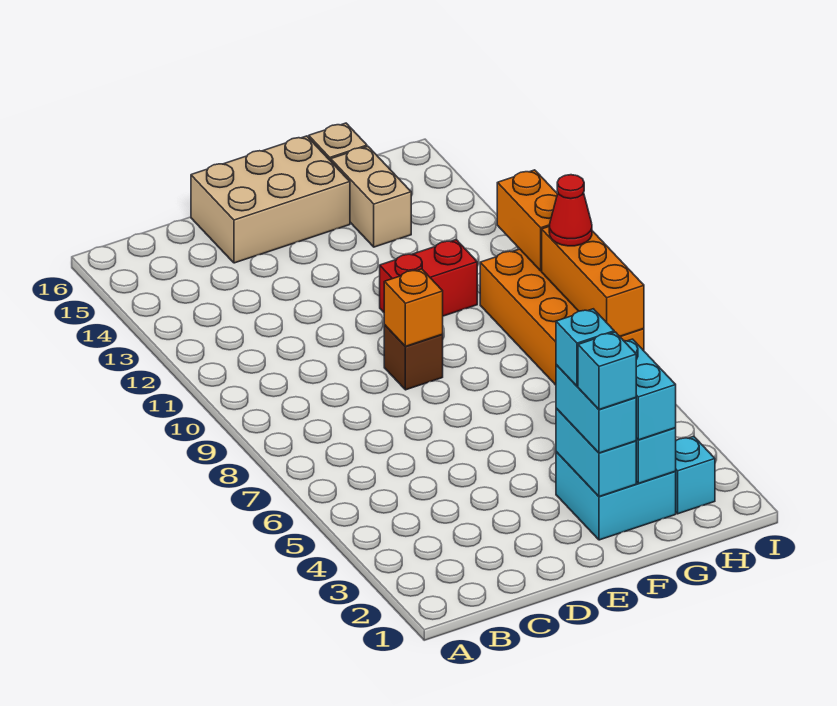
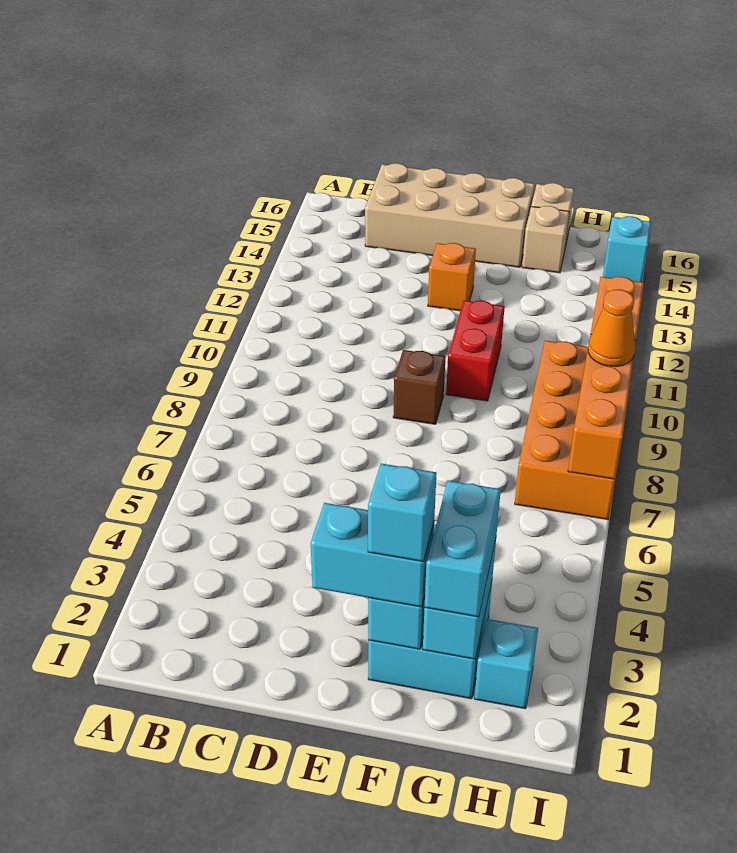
tan brick D15:F16 level 1 -> tan brick C15:F16 level 1
orange brick E9 level 2 -> orange brick E13 level 1
cyan brick F2:F3 level 3 -> cyan brick E2:F2 level 3
cyan brick F3 level 4 -> cyan brick I15 level 1
red brick F11:G11 level 1 -> red brick F10:F11 level 1
tan brick G14:G15 level 1 -> tan brick G15 level 1
red cone I9 level 3 -> orange cone I9 level 3

